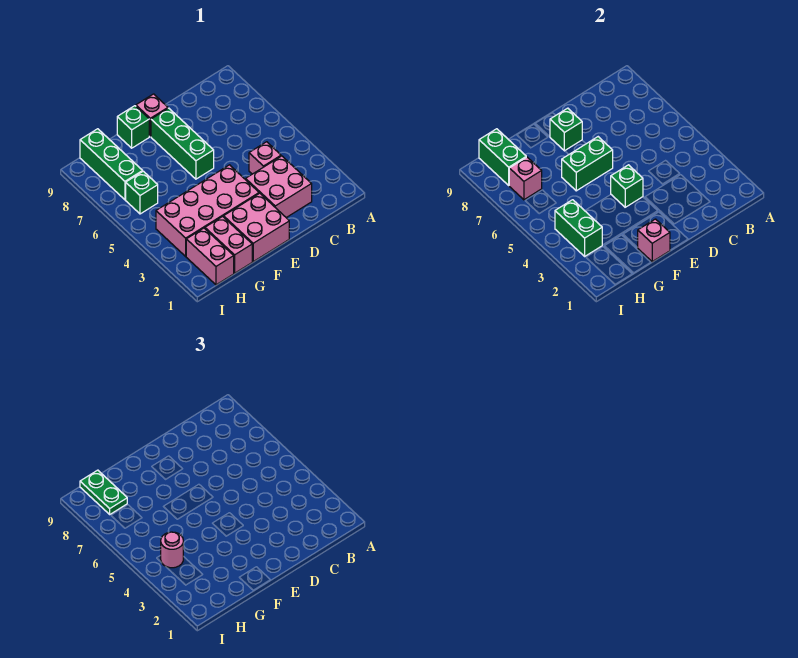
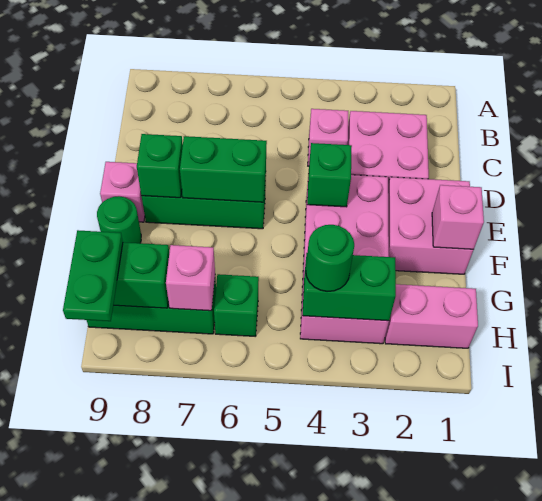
green brick E6:F6 level 2 -> green brick E6:E7 level 2
green brick F9 level 1 -> green round brick F9 level 1
pink brick G1:G2 level 1 -> none
pink round brick H4 level 3 -> green round brick H4 level 3
green plate H8:H9 level 3 -> green plate H9:I9 level 3

